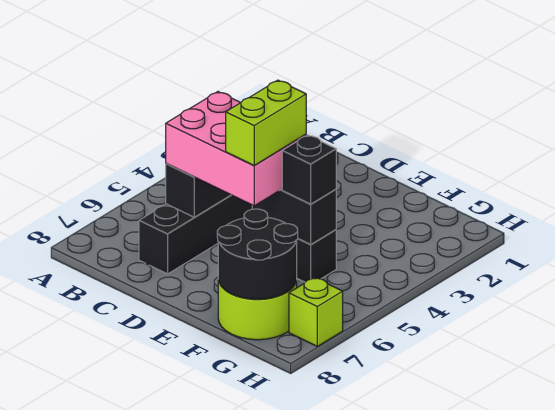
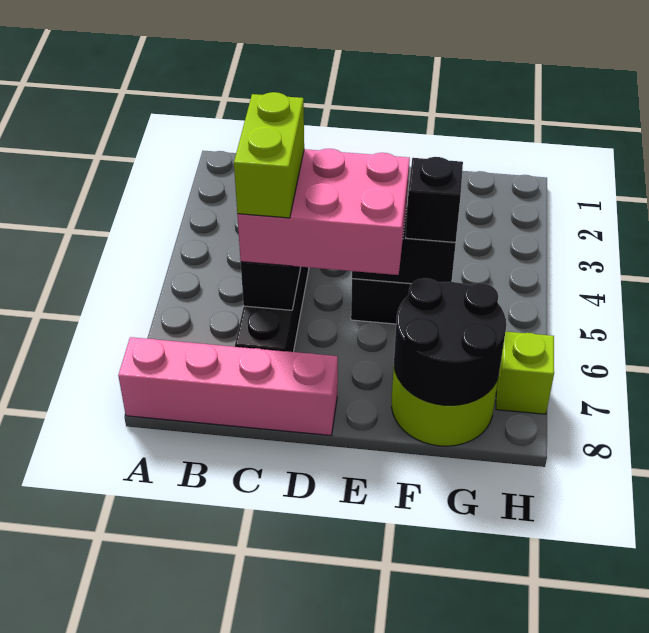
none -> pink brick A8:D8 level 1
lime brick E5:E6 level 4 -> lime brick C5:C6 level 4

